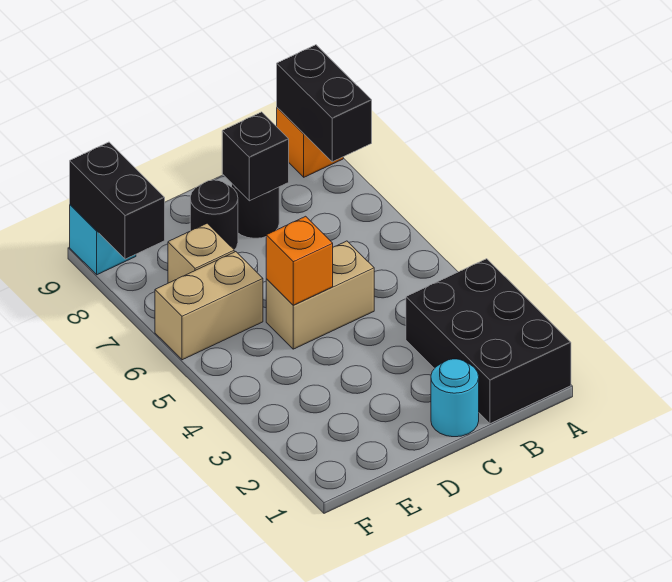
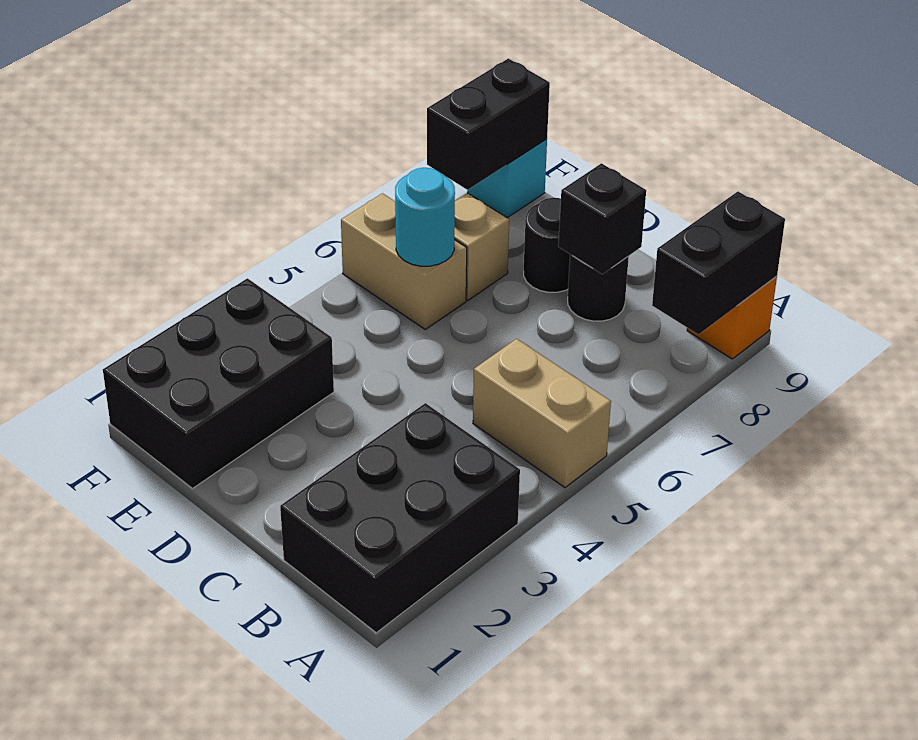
cyan round brick C1 level 1 -> cyan round brick E6 level 2
tan brick C5:D5 level 1 -> tan brick A5:B5 level 1
orange brick D5 level 2 -> none
none -> black brick E1:F3 level 1

